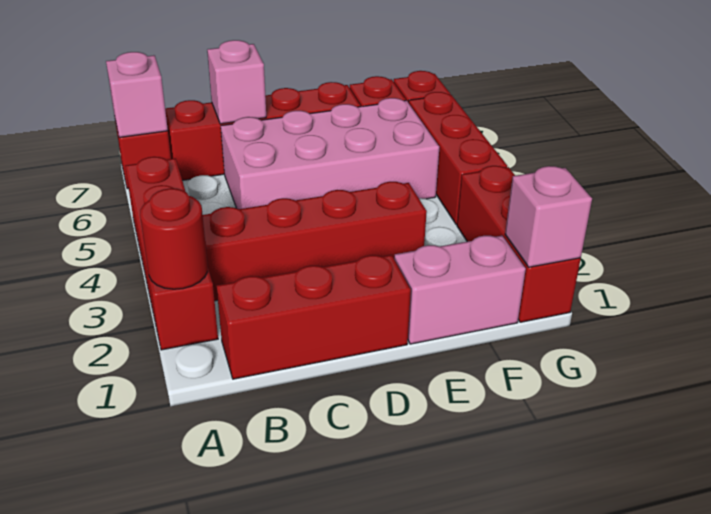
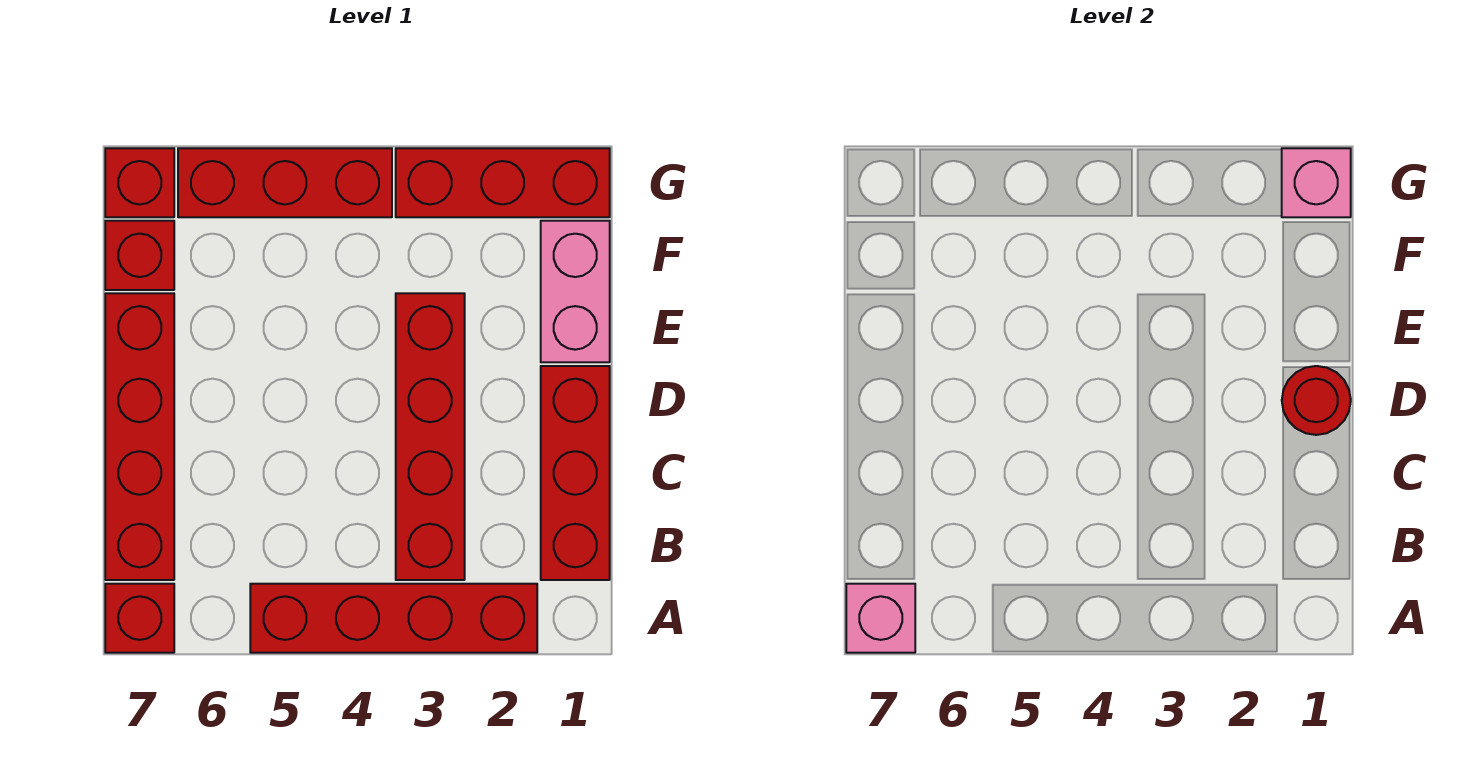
red round brick A2 level 2 -> red round brick D1 level 2
pink brick C5:F6 level 1 -> none
pink brick C7 level 2 -> none

